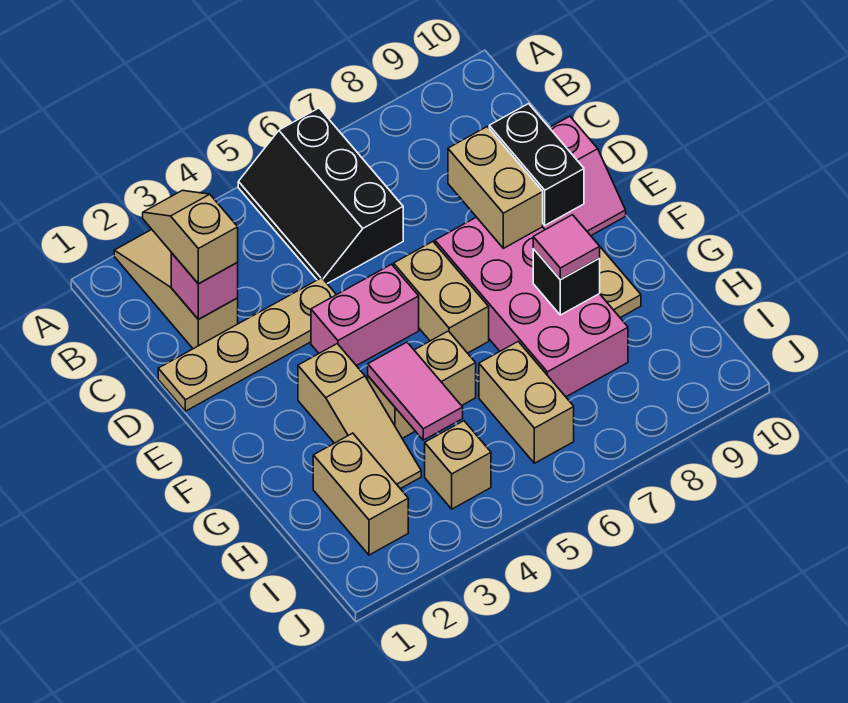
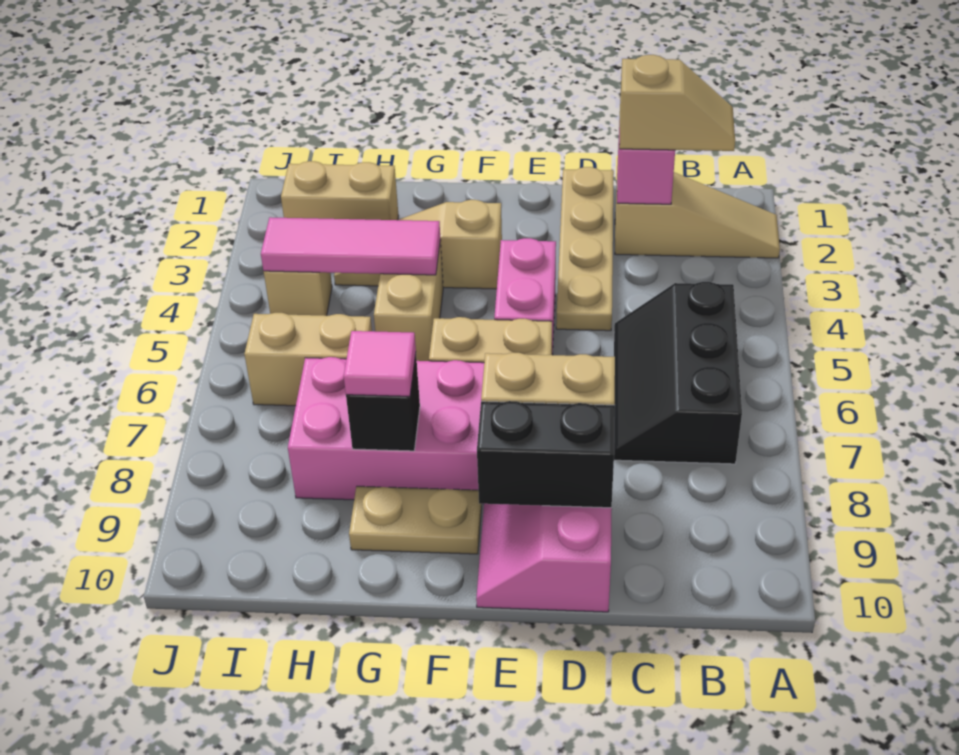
black slope A5:C6 level 1 top 6 -> black slope B5:C7 level 1 top B
pink tile G4:H4 level 2 -> pink tile G4:I4 level 2

